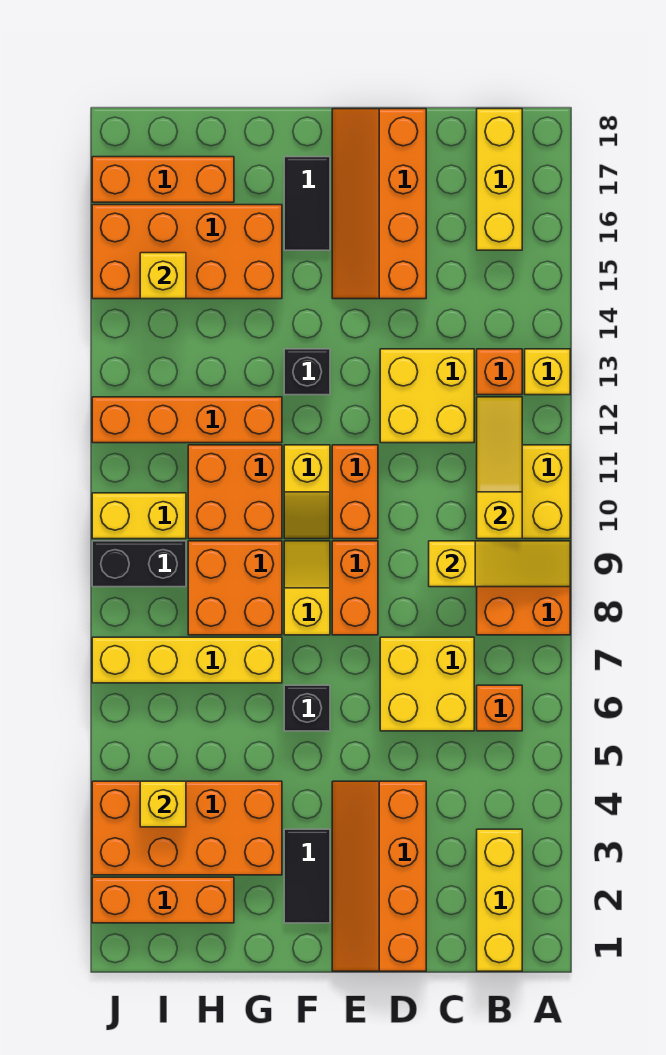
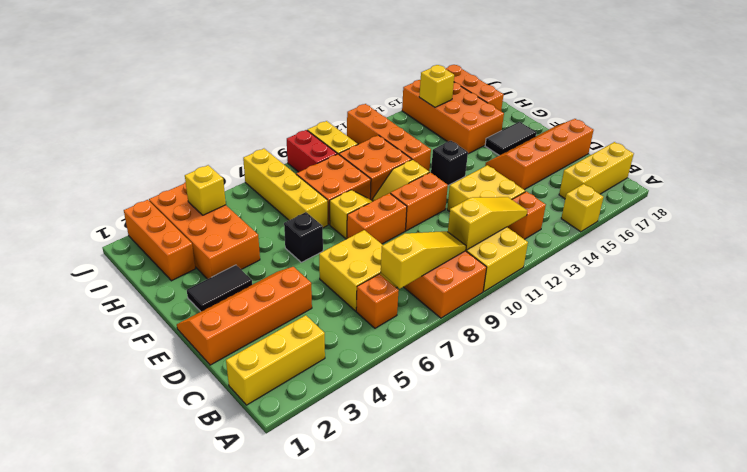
yellow slope A9:C9 level 2 top C -> yellow slope B7:B9 level 2 top 7
yellow brick A13 level 1 -> yellow brick A15 level 1
black brick I9:J9 level 1 -> red brick I9:J9 level 1

